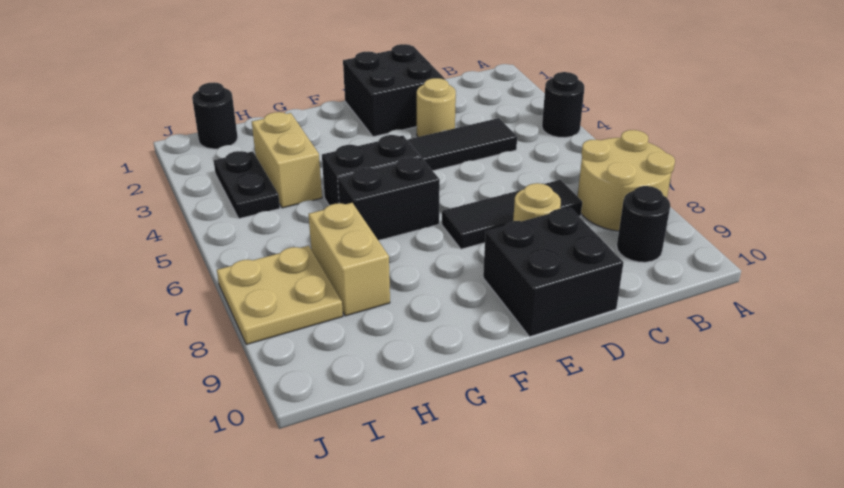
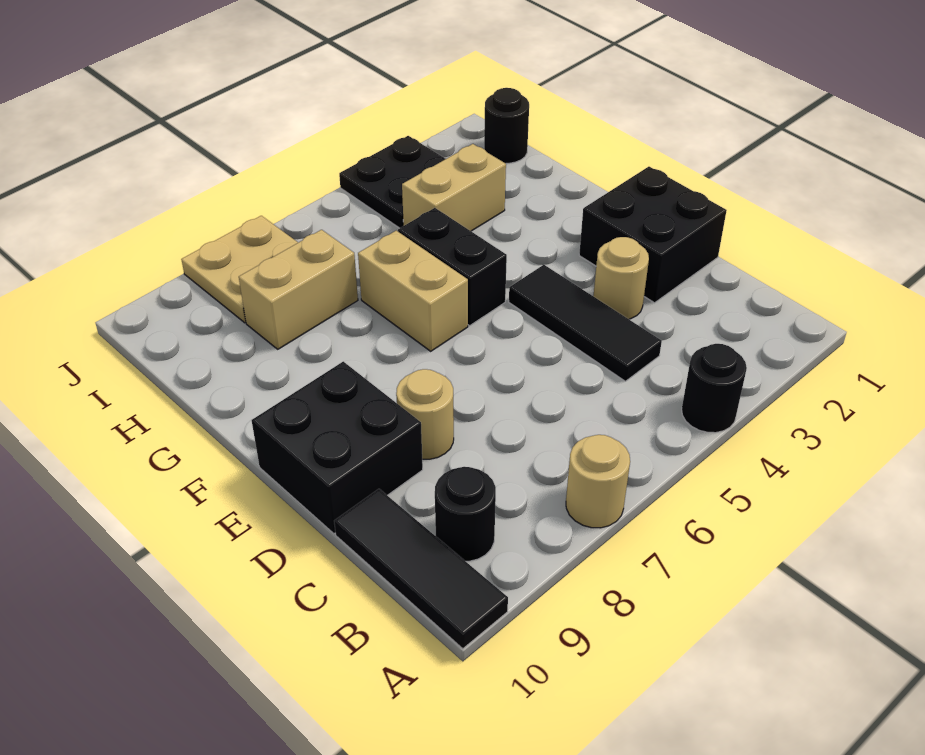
tan round brick A7:B8 level 1 -> tan round brick A7 level 1
black tile C7:E7 level 1 -> black tile A10:C10 level 1
black brick F6:G6 level 1 -> tan brick F6:G6 level 1
black plate I3:I4 level 1 -> black plate I3:J4 level 1

